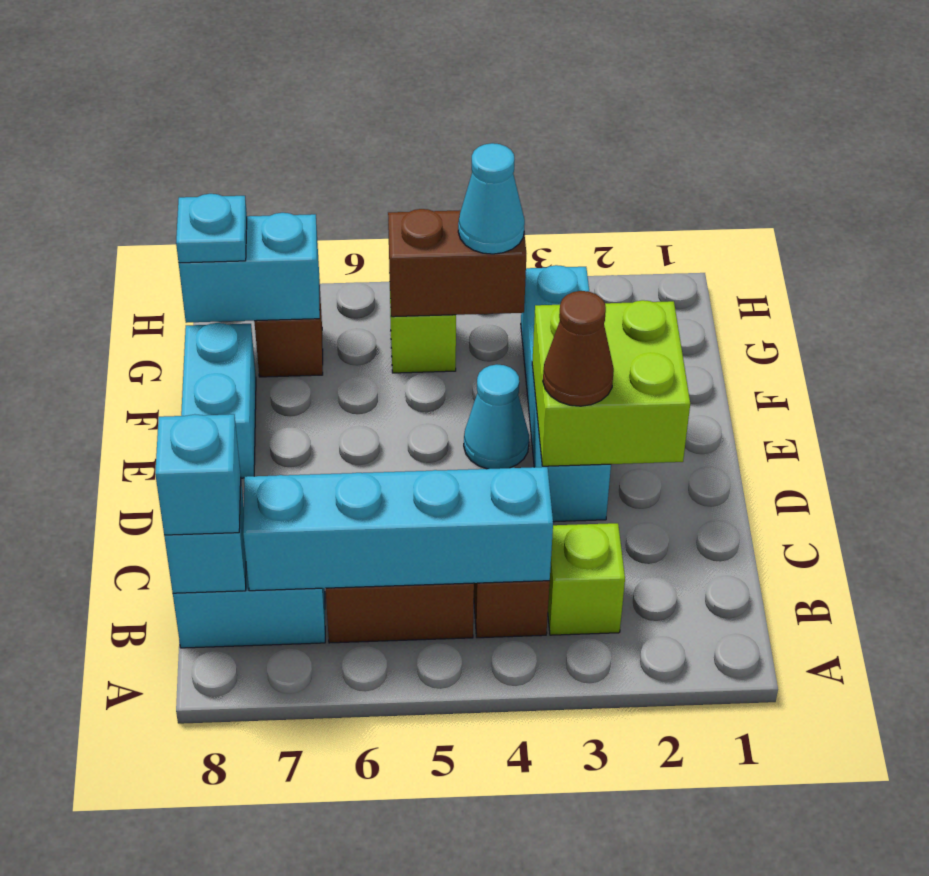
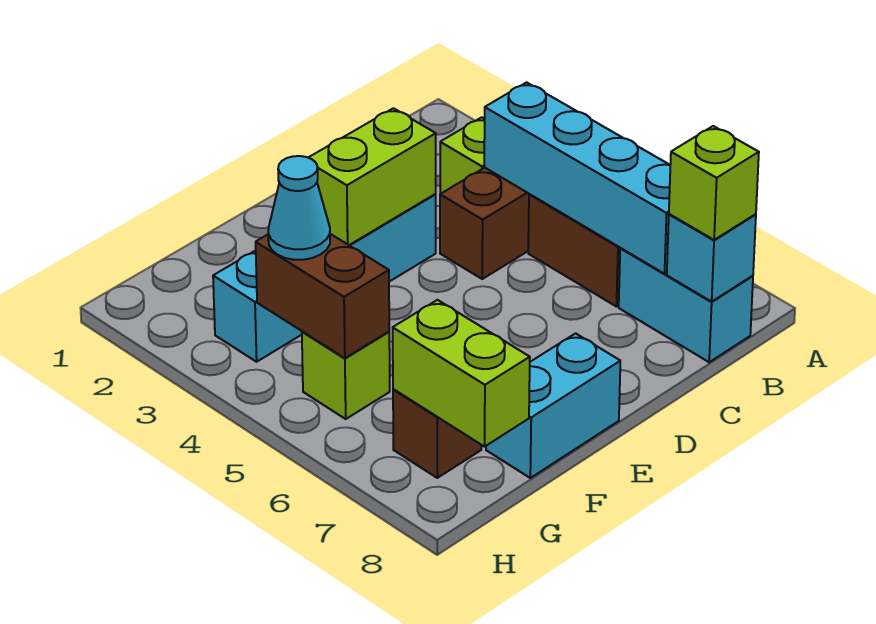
cyan brick B8 level 3 -> lime brick B8 level 3
lime brick D2:E3 level 2 -> lime brick D3:E3 level 2
brown cone D3 level 3 -> none
cyan cone E4 level 1 -> none
cyan brick G7:G8 level 2 -> lime brick G7:G8 level 2
cyan plate G8 level 3 -> none

